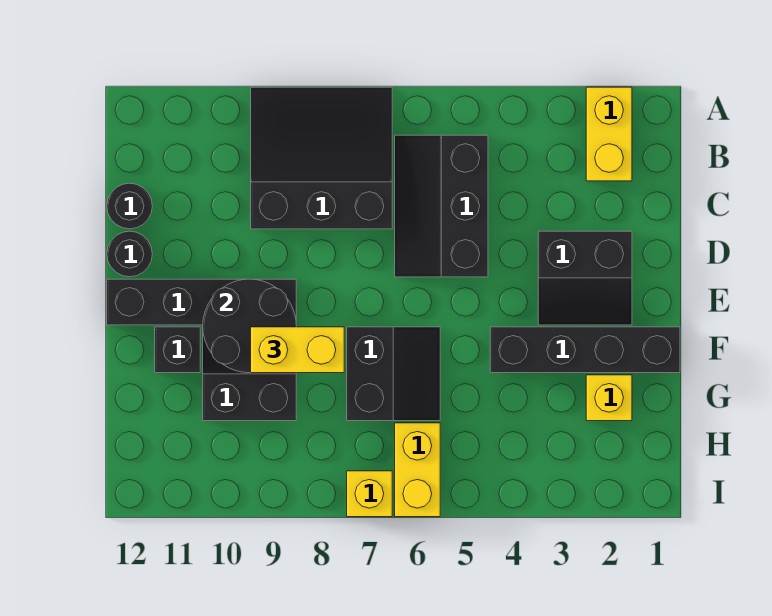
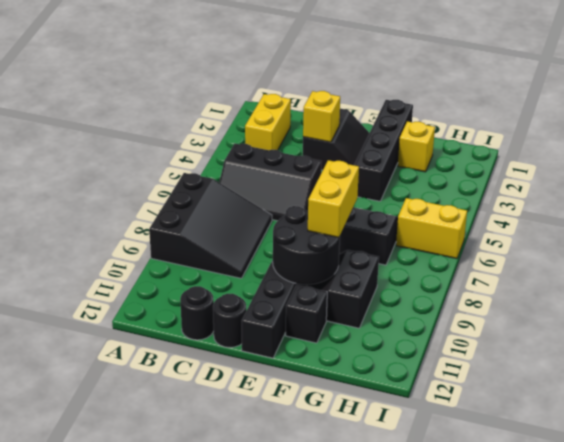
yellow brick A2:B2 level 1 -> yellow brick B2:B3 level 1
black slope A7:C9 level 1 top C -> black slope A7:C9 level 1 top A
yellow brick I7 level 1 -> yellow brick D3 level 2

